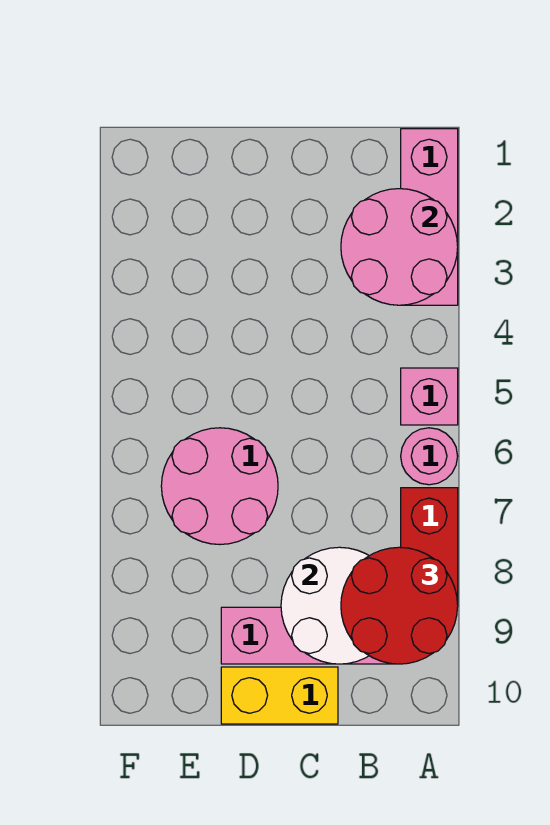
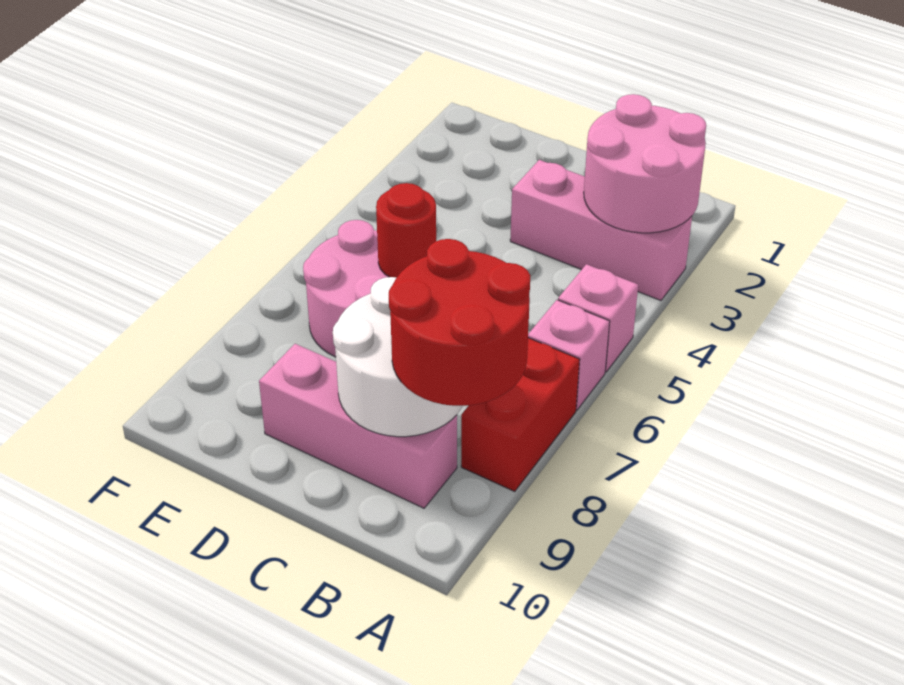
pink brick A1:A3 level 1 -> pink brick A3:C3 level 1
pink round brick A6 level 1 -> pink brick A6 level 1
yellow brick C10:D10 level 1 -> none
none -> red round brick D6 level 2

